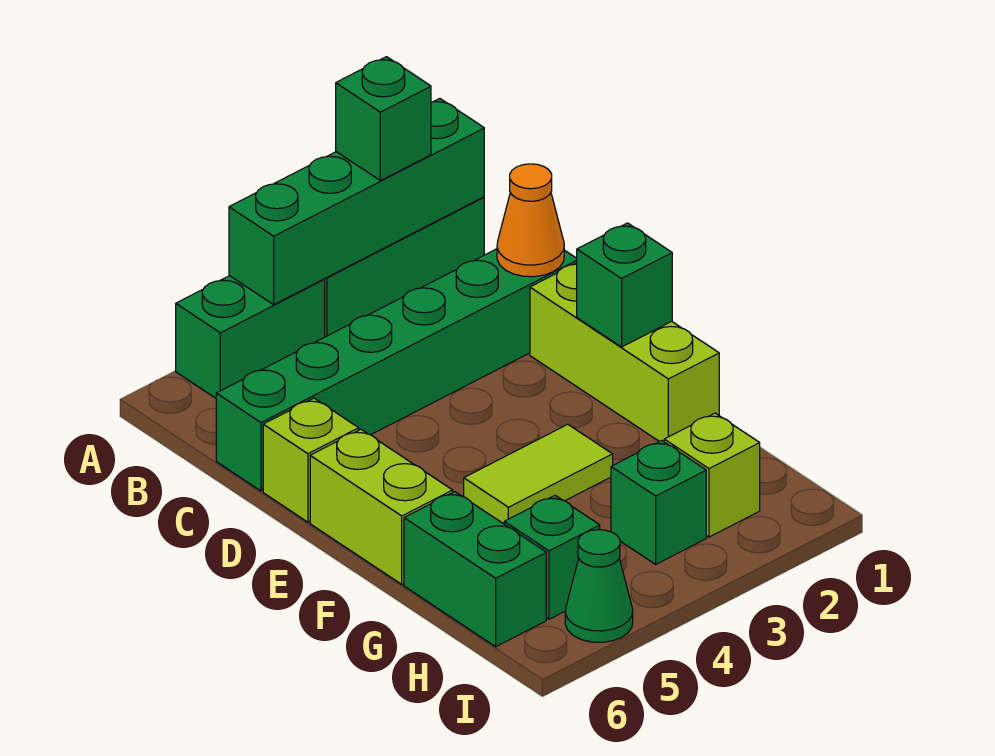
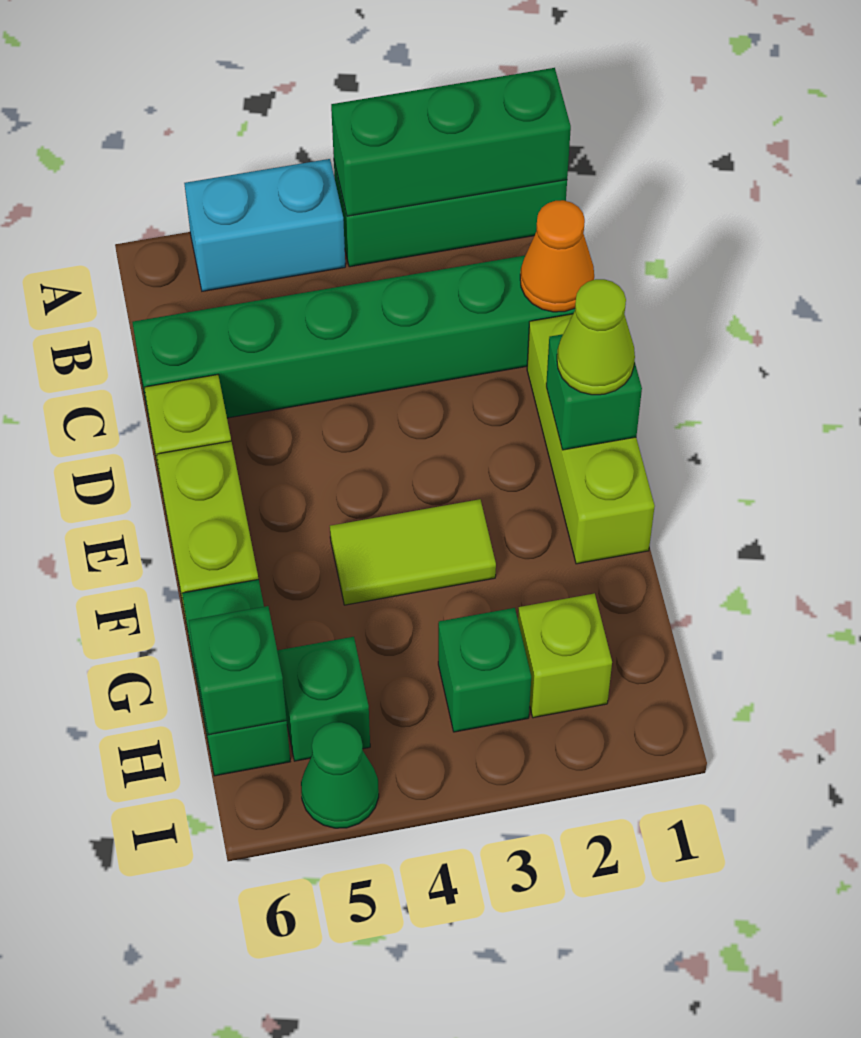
green brick A1:A4 level 2 -> green brick A1:A3 level 2
green brick A2 level 3 -> green brick H6 level 2
green brick A4:A5 level 1 -> cyan brick A4:A5 level 1
none -> lime cone E1 level 3

